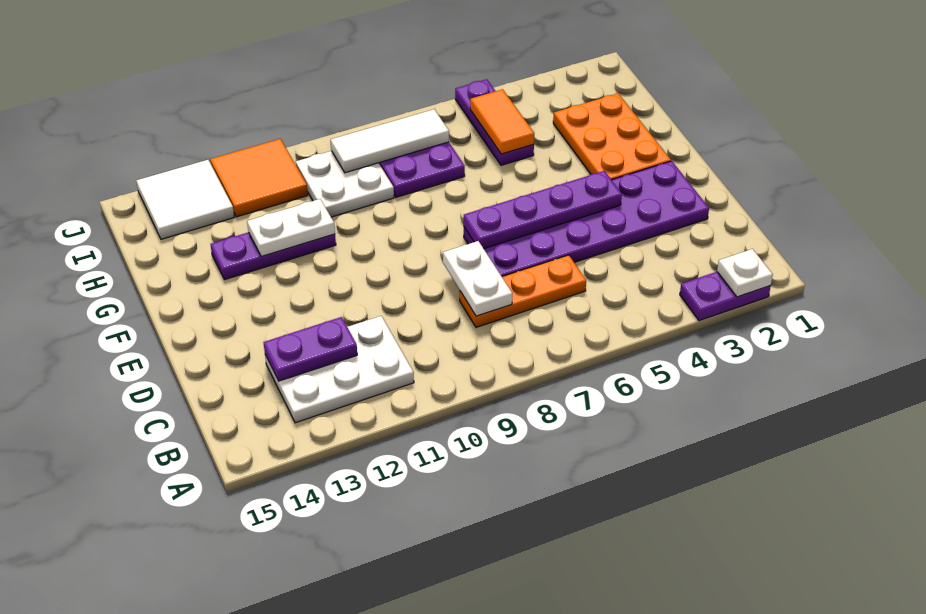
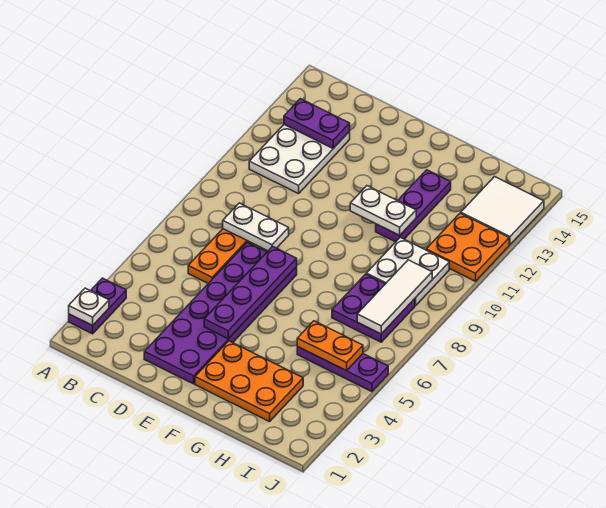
purple plate C12:C13 level 2 -> purple plate B13:C13 level 2
white plate G11:G12 level 2 -> white plate F11:G11 level 2
orange tile H5:I5 level 2 -> orange plate H5:I5 level 2
orange tile I11:J12 level 1 -> orange plate I11:J12 level 1

